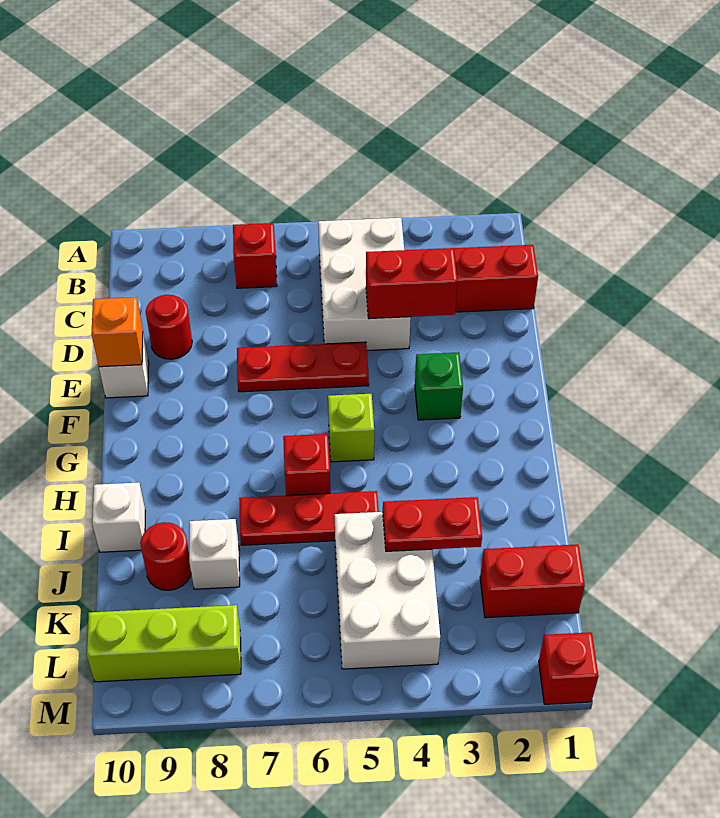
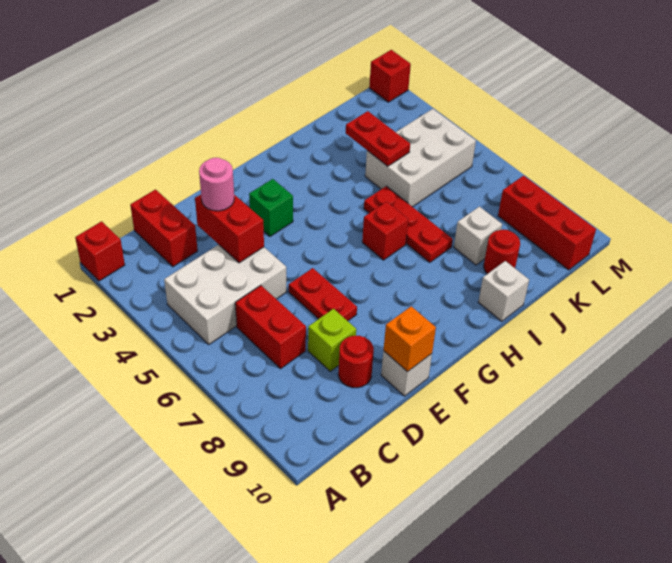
red brick B7 level 1 -> red brick A1 level 1
none -> pink round brick D3 level 3
red plate E5:E7 level 1 -> red plate E6:E7 level 1
lime brick G5 level 1 -> lime brick D8 level 1
red brick K1:K2 level 1 -> red brick C6:C7 level 1
lime brick L8:L10 level 1 -> red brick L8:L10 level 1

